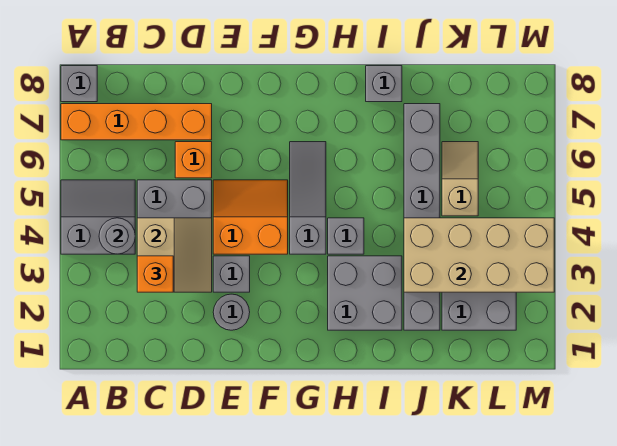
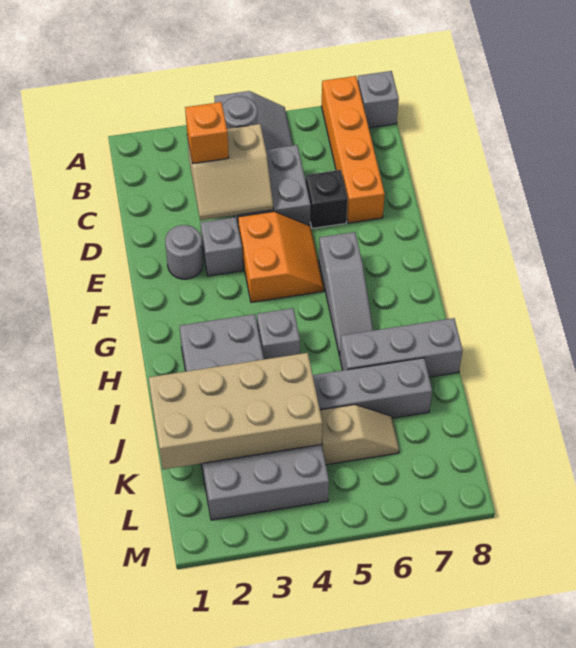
orange brick D6 level 1 -> black brick D6 level 1
grey slope G4:G6 level 1 top 4 -> grey slope F6:H6 level 1 top F
grey brick I8 level 1 -> grey brick I6:I8 level 1
tan brick J3:M4 level 2 -> tan brick J1:K4 level 2

